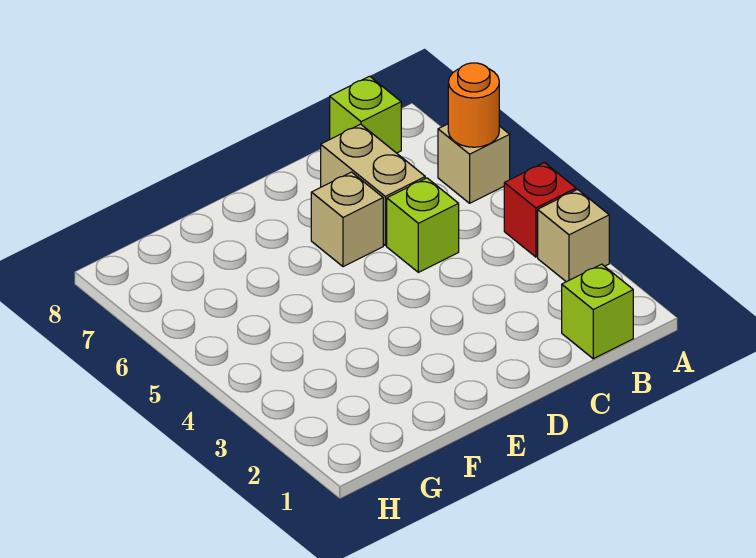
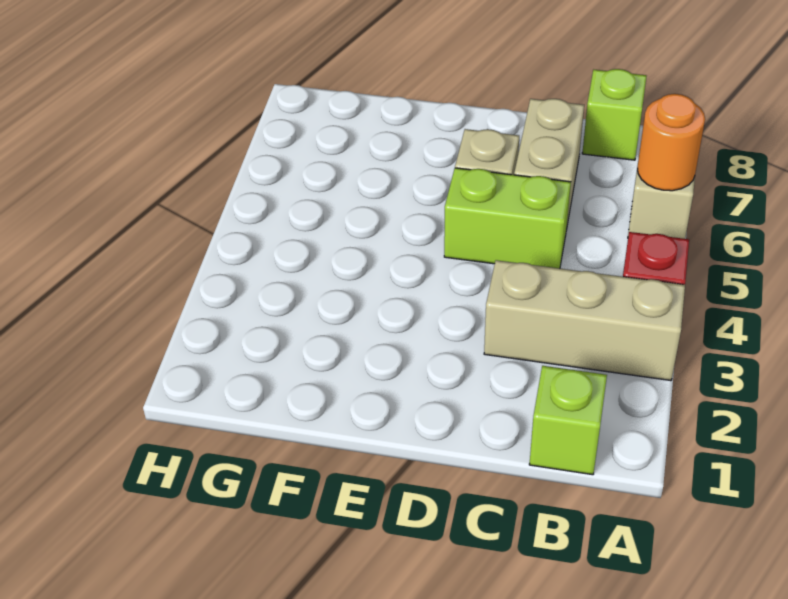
tan brick A3 level 1 -> tan brick A3:C3 level 1
lime brick C5 level 1 -> lime brick C5:D5 level 1

